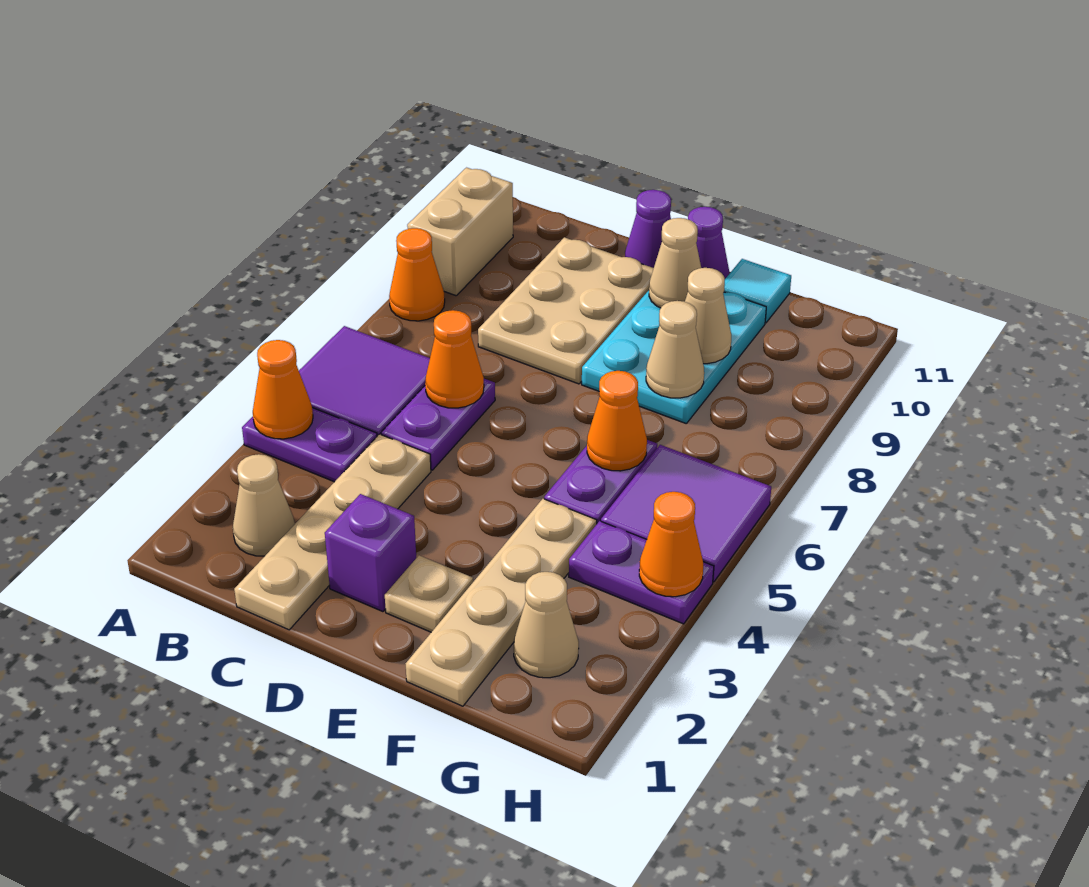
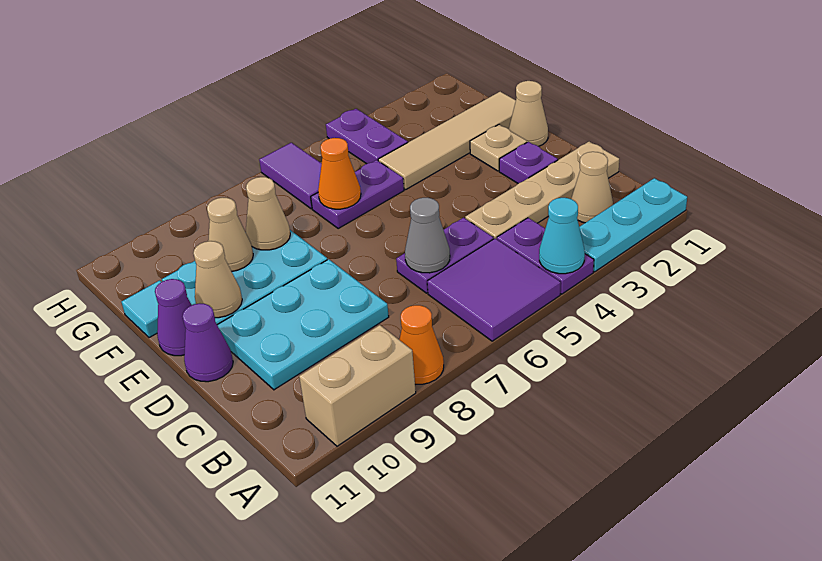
none -> cyan plate A1:A3 level 1
orange cone A4 level 2 -> cyan cone A4 level 2
orange cone C6 level 2 -> grey cone C6 level 2
tan plate C8:D10 level 1 -> cyan plate C8:D10 level 1
purple brick D2 level 1 -> purple plate D2 level 1
tan plate F1:F4 level 1 -> tan tile F1:F4 level 1
tan cone G2 level 1 -> tan cone E1 level 1
purple tile G5:H6 level 1 -> purple tile G6:H6 level 1
orange cone H4 level 2 -> none

